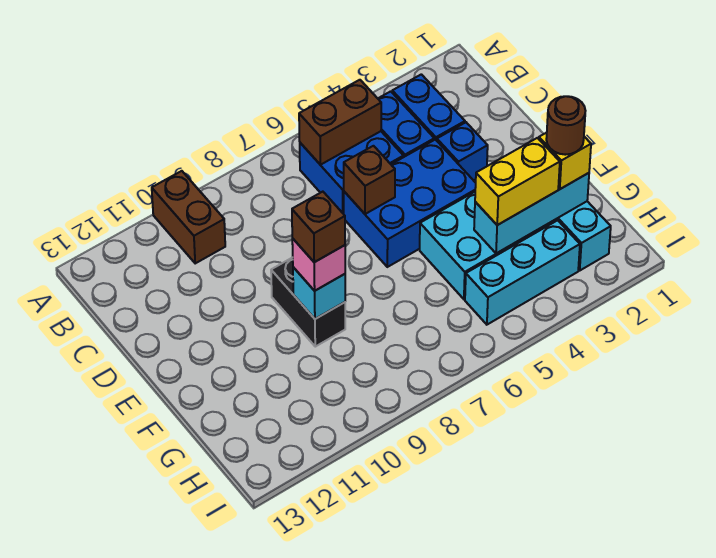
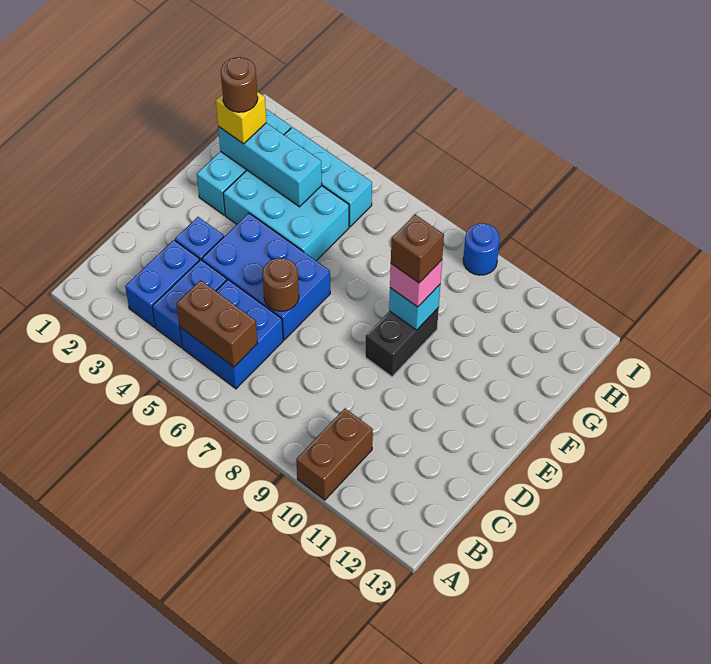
brown brick D6 level 2 -> brown round brick D6 level 2
yellow brick G3:G4 level 3 -> none
none -> blue round brick I9 level 1

